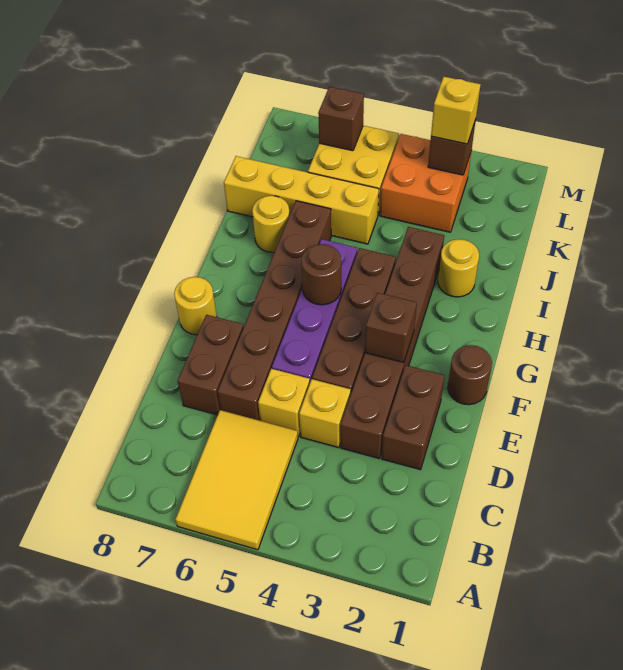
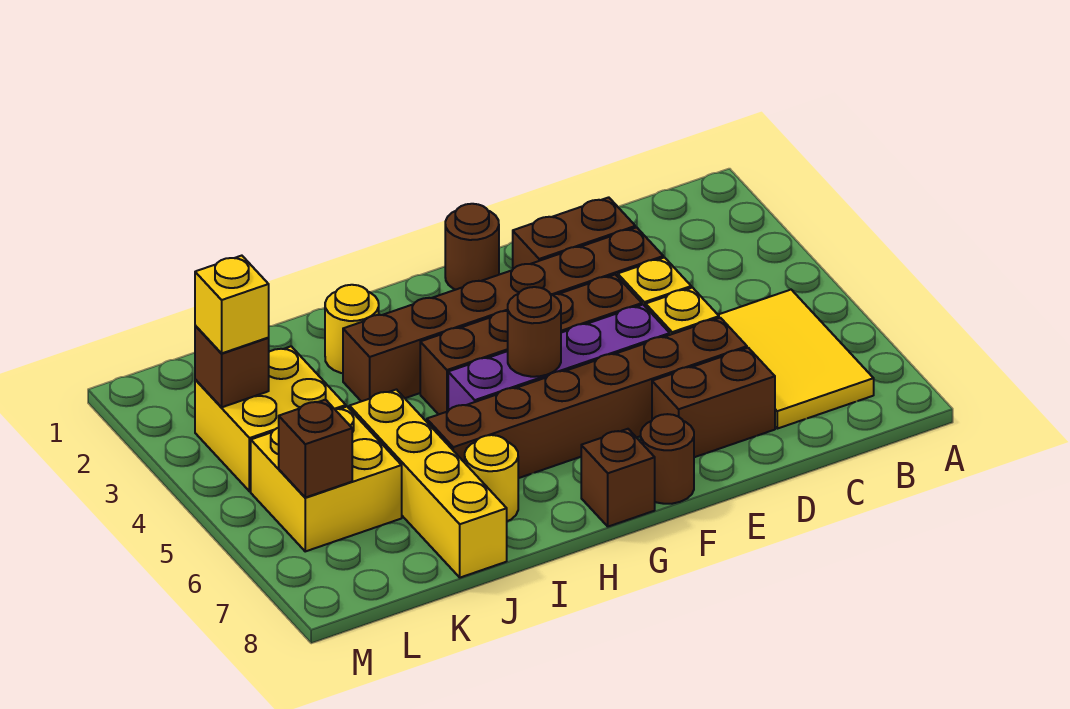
yellow tile A5:C6 level 1 -> yellow tile B5:C7 level 1
brown brick F3 level 2 -> brown brick G8 level 1
yellow round brick F8 level 1 -> brown round brick F8 level 1
orange brick K3:L4 level 1 -> yellow brick K3:L4 level 1

